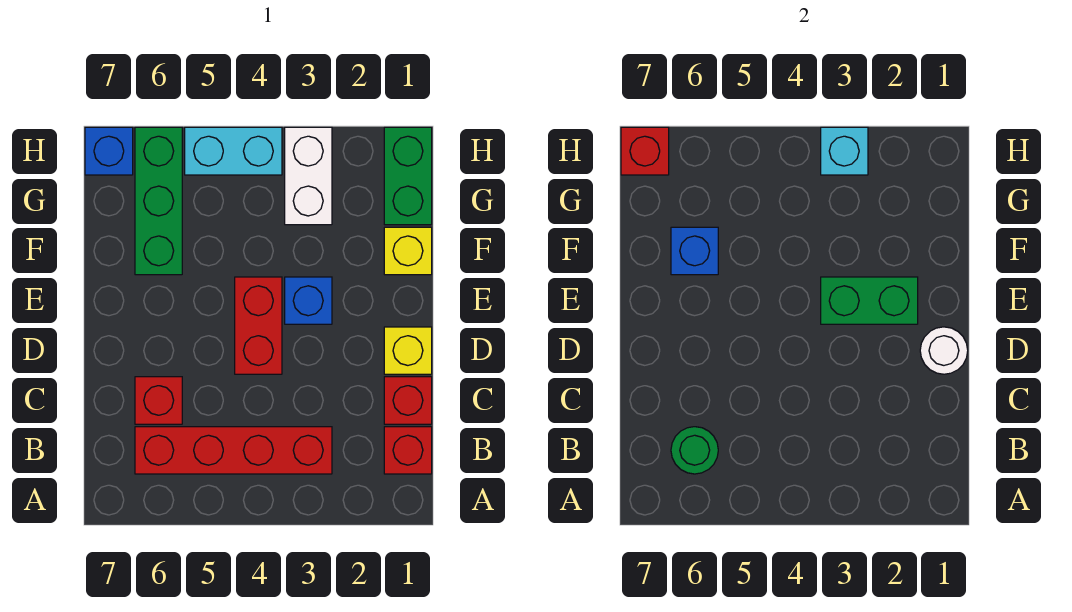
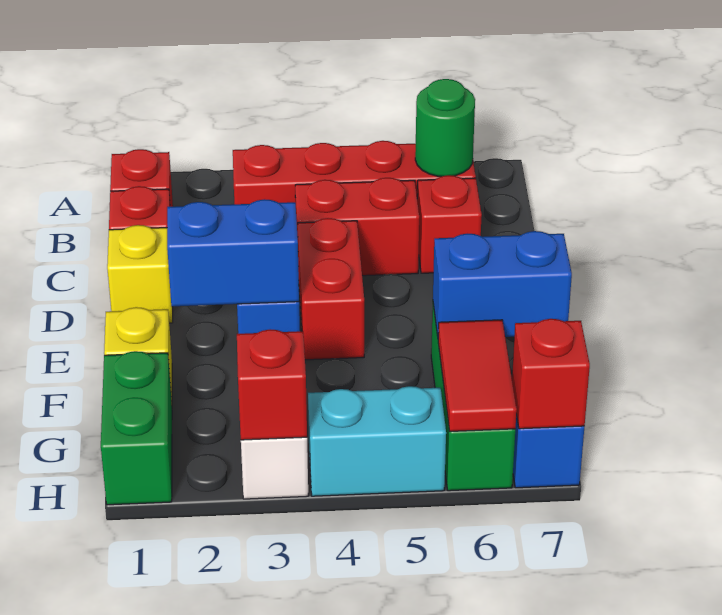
none -> red brick C4:C5 level 1
white round brick D1 level 2 -> none
green brick E2:E3 level 2 -> blue brick E2:E3 level 2
blue brick F6 level 2 -> blue brick F6:F7 level 2
none -> red tile G6:H6 level 2
cyan brick H3 level 2 -> red brick H3 level 2

